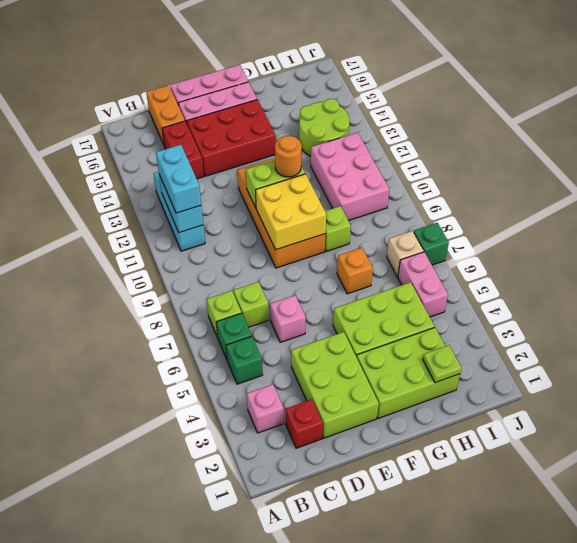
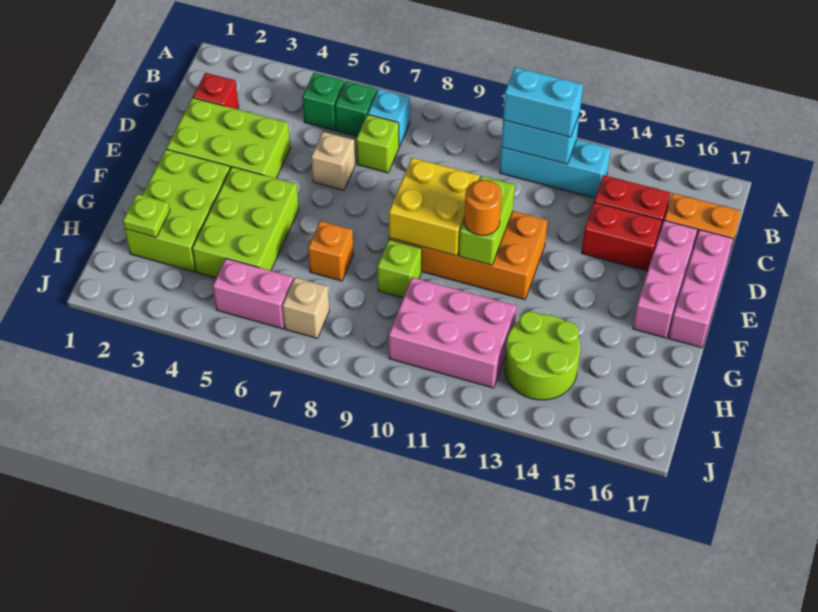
pink brick B3 level 1 -> none
lime brick B7 level 1 -> cyan brick B7 level 1
pink brick D6 level 1 -> tan brick D6 level 1
red brick D14:F15 level 1 -> red brick D14:D15 level 1
green brick J7 level 1 -> none

